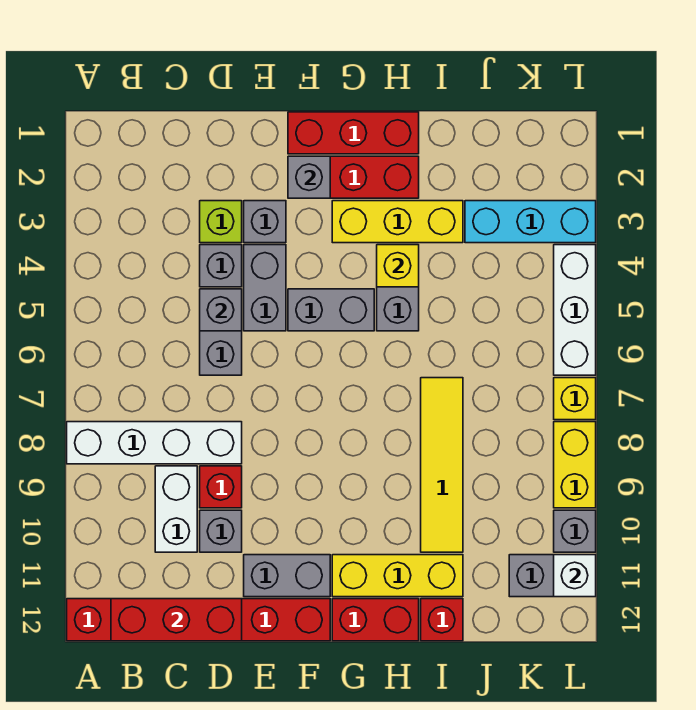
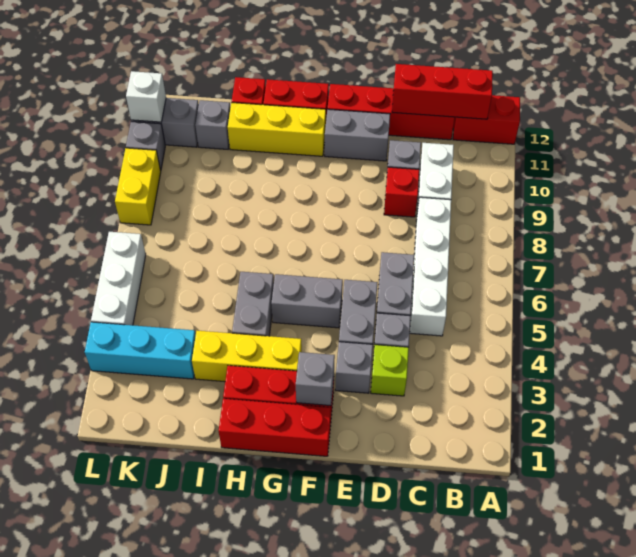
white brick A8:D8 level 1 -> white brick C5:C8 level 1
grey brick D5 level 2 -> grey brick J11 level 1
yellow brick H4 level 2 -> none
yellow tile I7:I10 level 1 -> none
yellow brick L7 level 1 -> none

